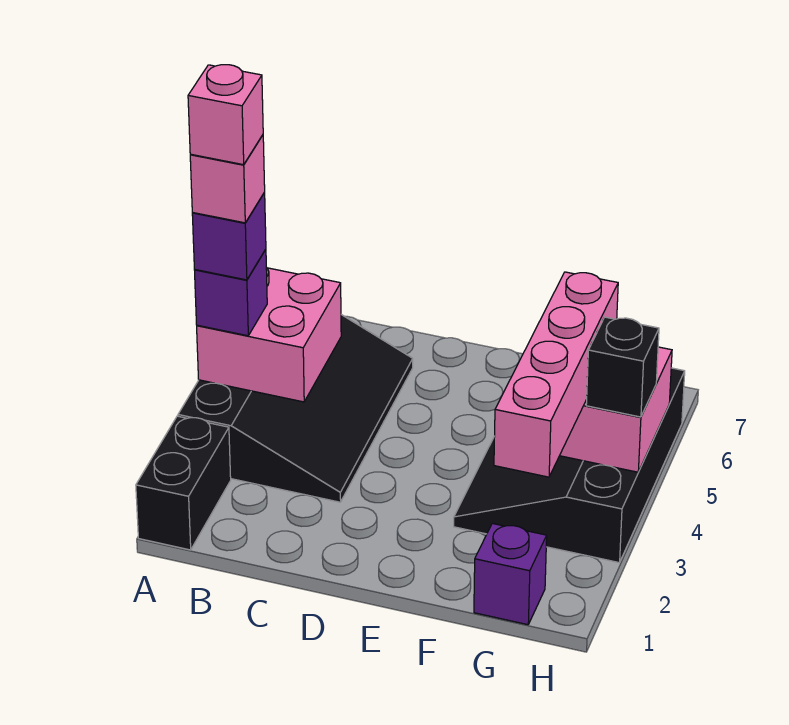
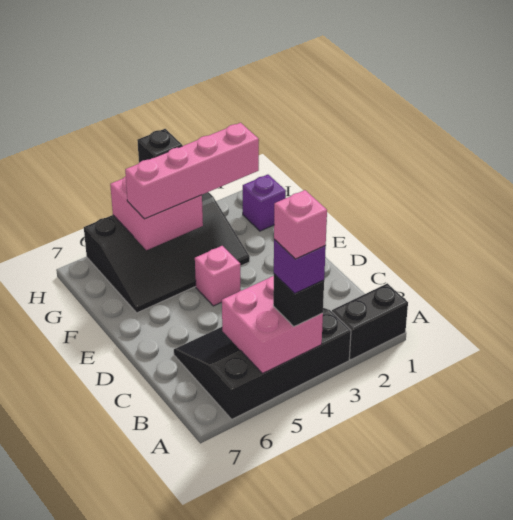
purple brick A4 level 3 -> black brick A4 level 3
pink brick A4 level 6 -> pink brick E4 level 1

